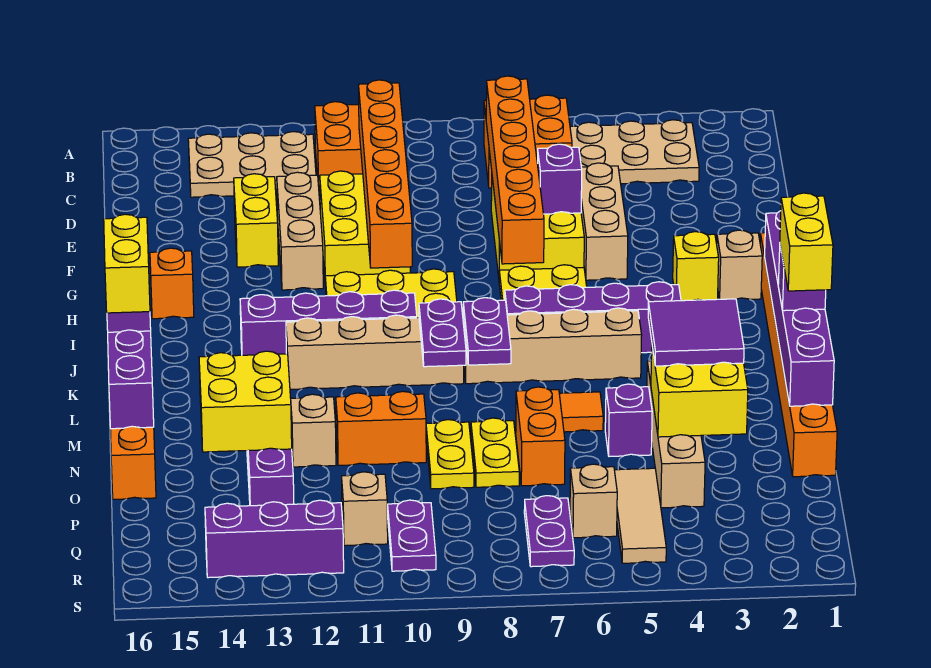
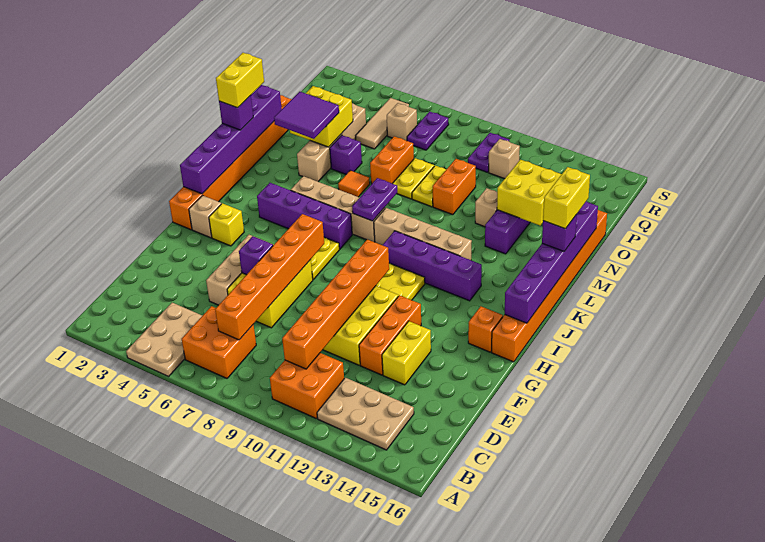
tan plate B3:C5 level 1 -> tan plate A4:C5 level 1
tan brick E12:G12 level 1 -> orange brick E12:G12 level 1
purple plate K9:L9 level 2 -> none
orange brick N10:N11 level 1 -> orange brick N10:O10 level 1
purple brick R12:R14 level 1 -> none

